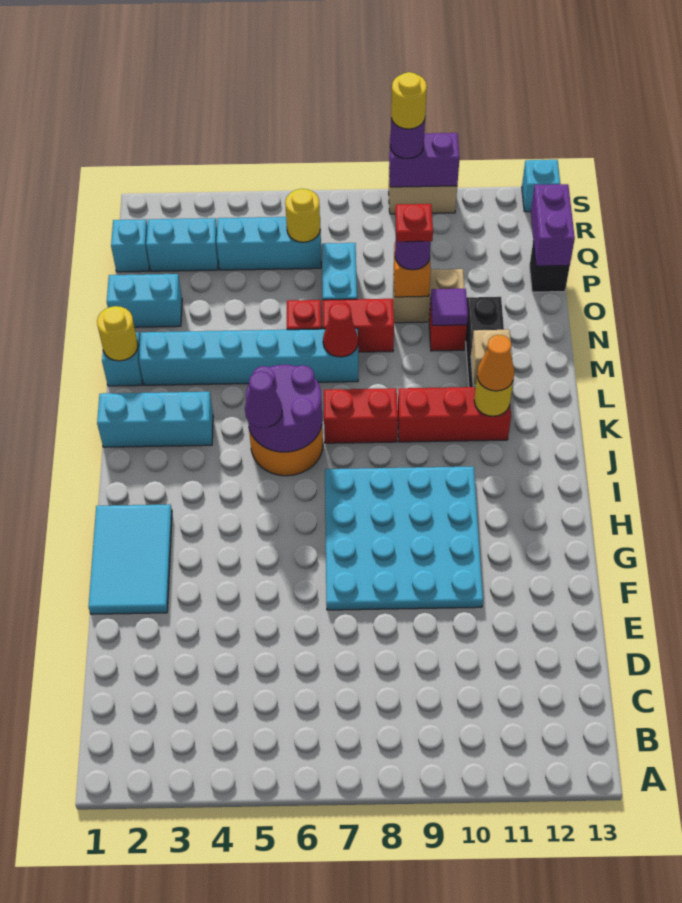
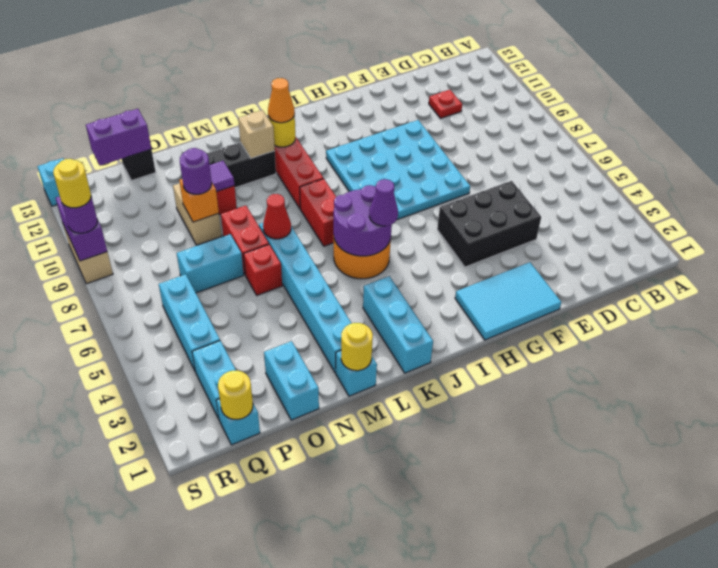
none -> black brick E4:G5 level 1
red plate O9 level 4 -> red plate D11 level 1
yellow round brick Q6 level 2 -> yellow round brick Q1 level 2

